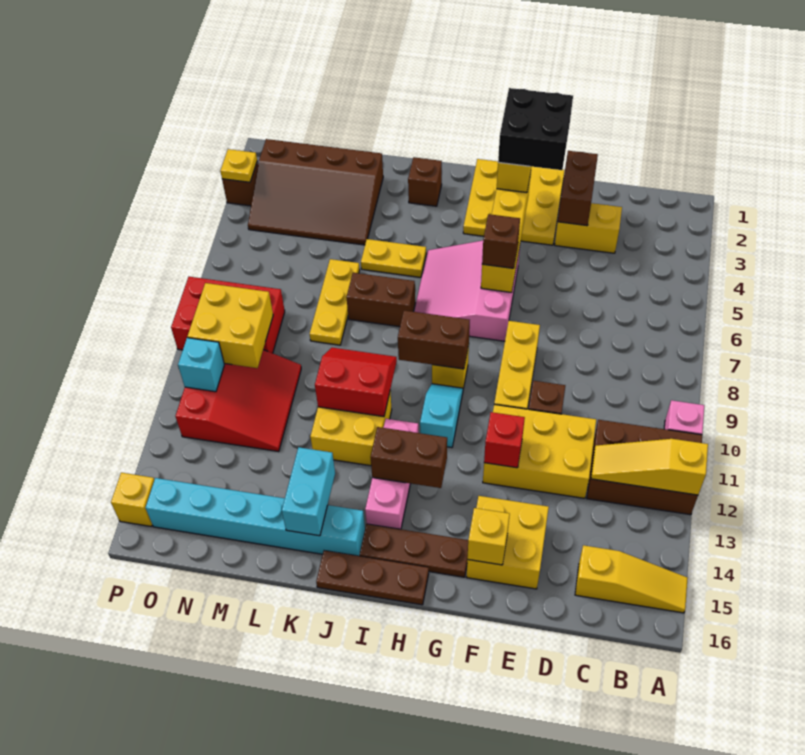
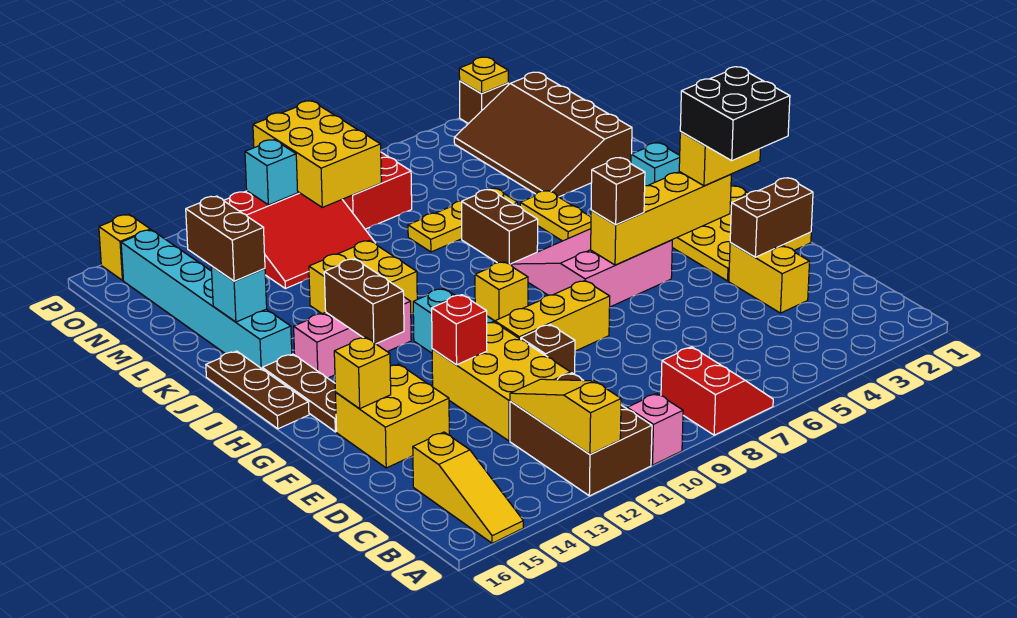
brown brick H9:I9 level 2 -> brown brick K15:L15 level 3
brown brick J2 level 1 -> cyan brick J2 level 1
red slope J10:K11 level 2 top 11 -> red slope A7:B8 level 1 top 8
cyan brick K14:K15 level 2 -> cyan brick K15 level 2
yellow brick N9:O10 level 2 -> yellow brick N9:P10 level 2

